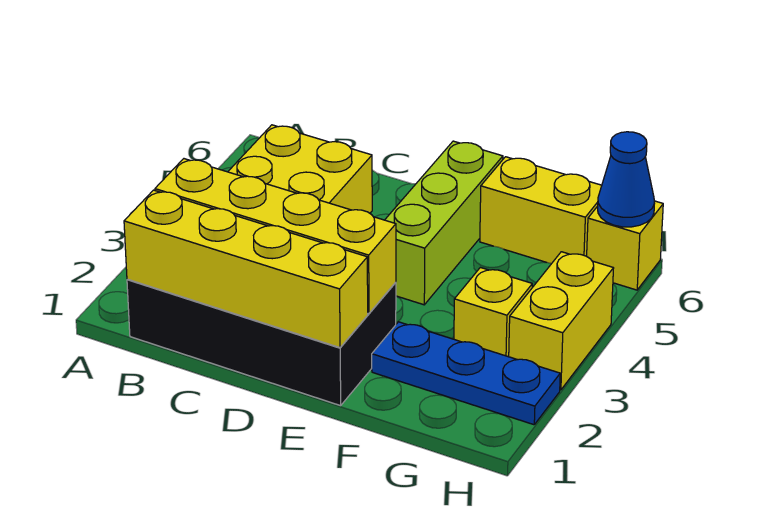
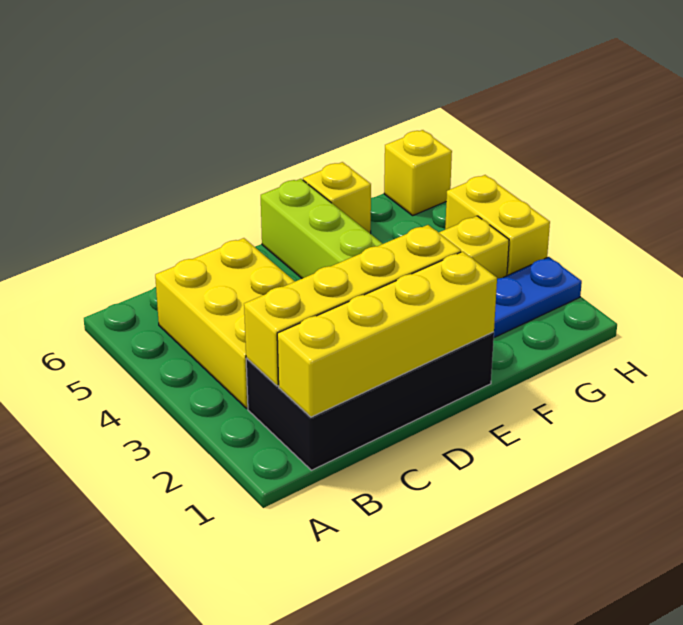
yellow brick F6:G6 level 1 -> yellow brick F6 level 1
blue cone H6 level 2 -> none

